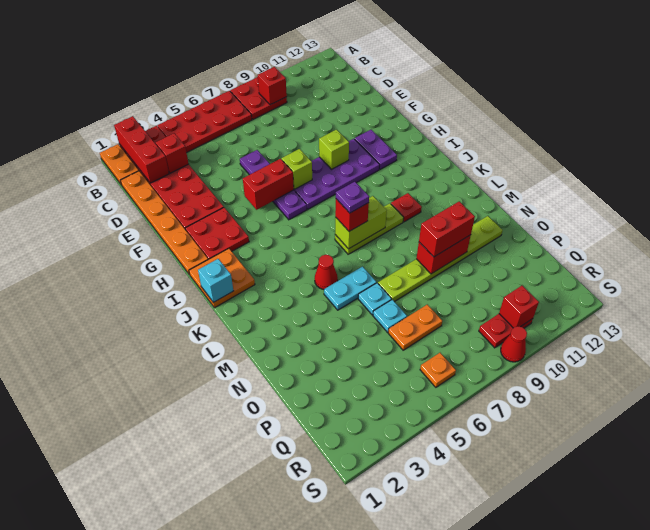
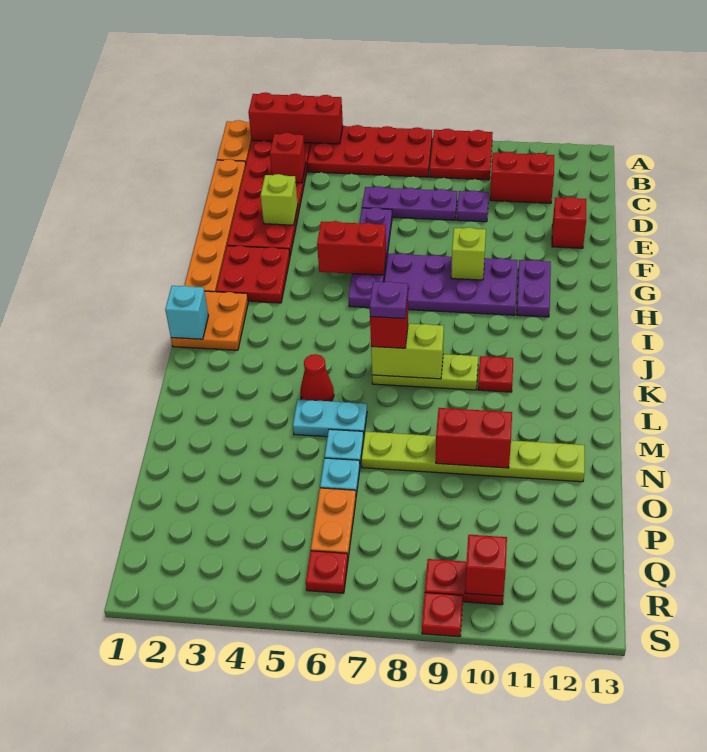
red brick A2:C2 level 2 -> red brick A2:A4 level 2
red brick B9 level 2 -> red brick E12 level 1
none -> purple plate D6:D8 level 1
none -> purple plate D9 level 1
lime brick G7 level 2 -> lime brick E3 level 2
red brick N9:N10 level 3 -> red brick C10:C11 level 1
orange plate P6:P7 level 1 -> orange plate P6:Q6 level 1
orange plate R6 level 1 -> red plate R6 level 1
red cone S9 level 1 -> red plate S9 level 1

